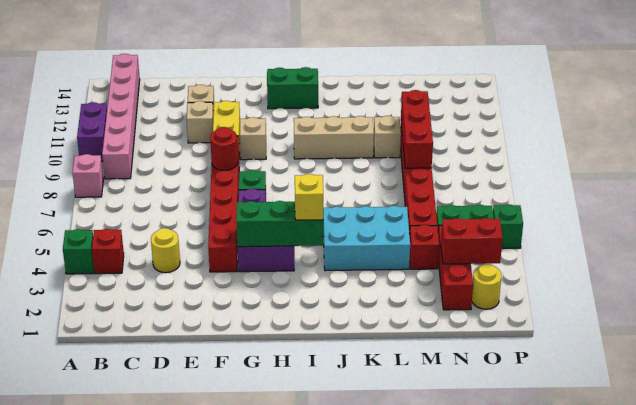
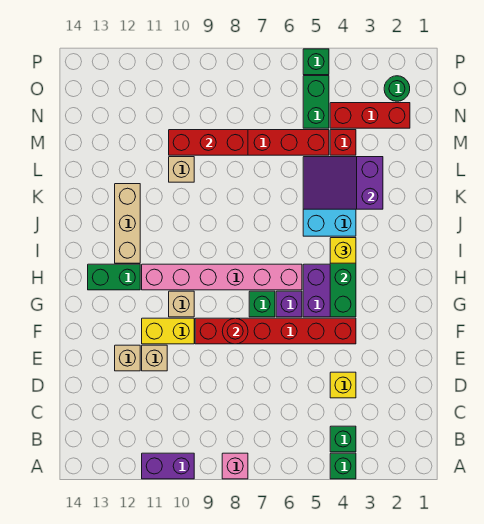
red brick B4 level 1 -> green brick B4 level 1
pink brick B9:B14 level 1 -> pink brick H6:H11 level 1
yellow round brick D4 level 1 -> yellow brick D4 level 1
green brick H13:I13 level 1 -> green brick H12:H13 level 1
tan brick I10:K10 level 1 -> tan brick I12:K12 level 1
none -> purple slope K3:L5 level 2 top 3
red brick N3:O3 level 2 -> none
yellow round brick O2 level 1 -> green round brick O2 level 1

